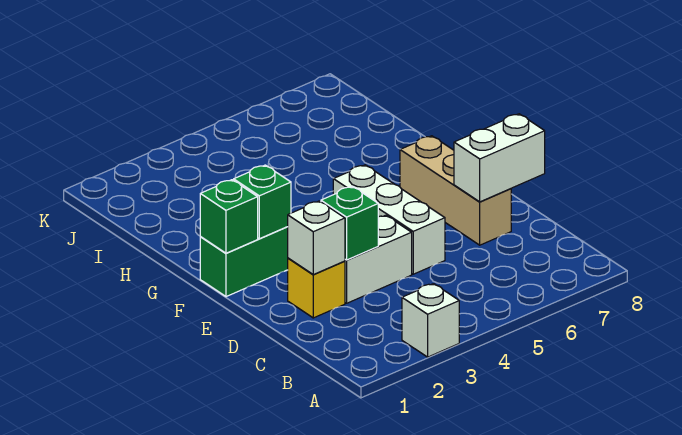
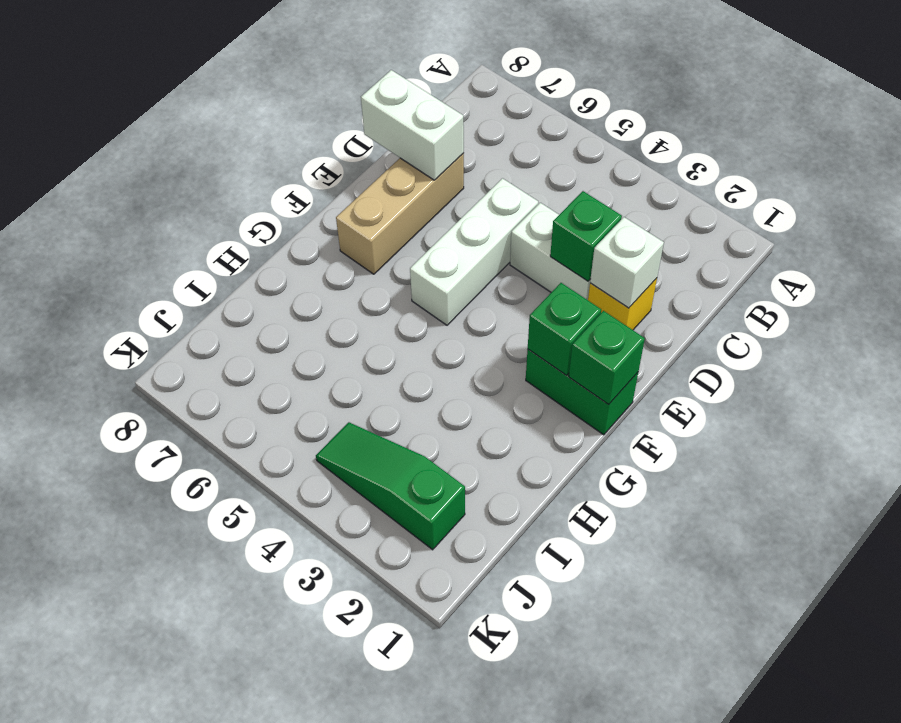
white brick A3 level 1 -> none
none -> green slope J2:J4 level 1 top 2

